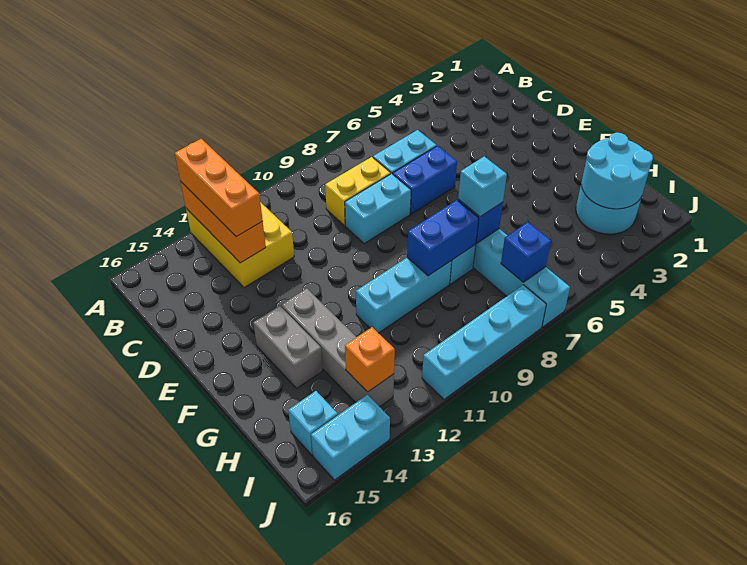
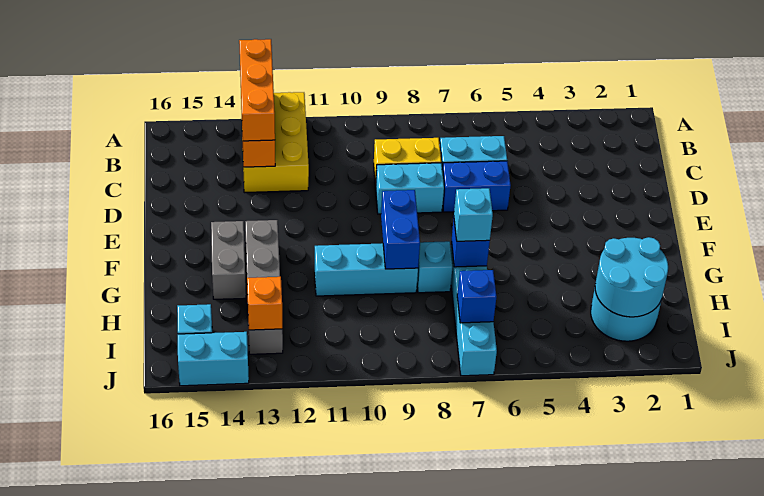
blue brick G8:G9 level 2 -> blue brick F9:G9 level 2
cyan brick J8:J11 level 1 -> none

